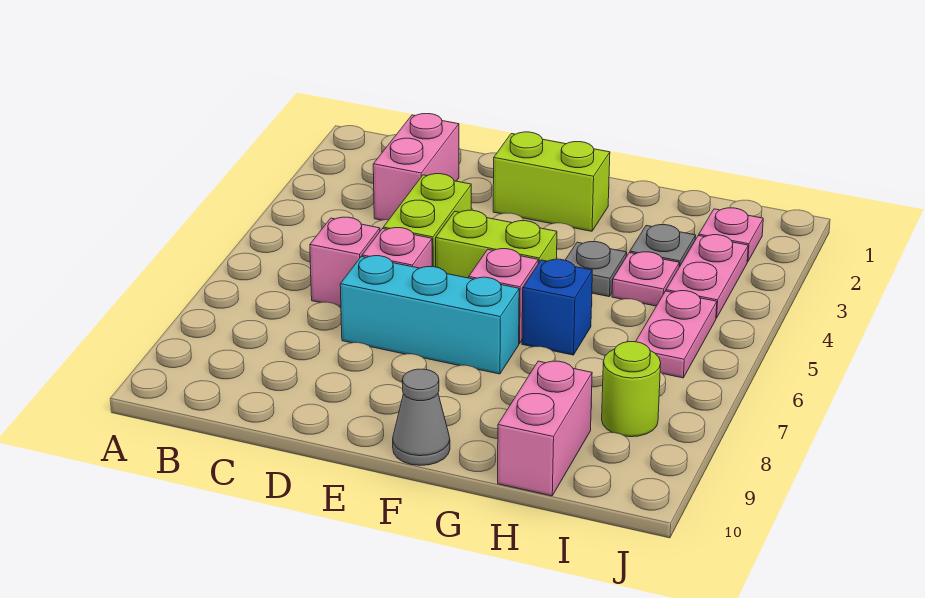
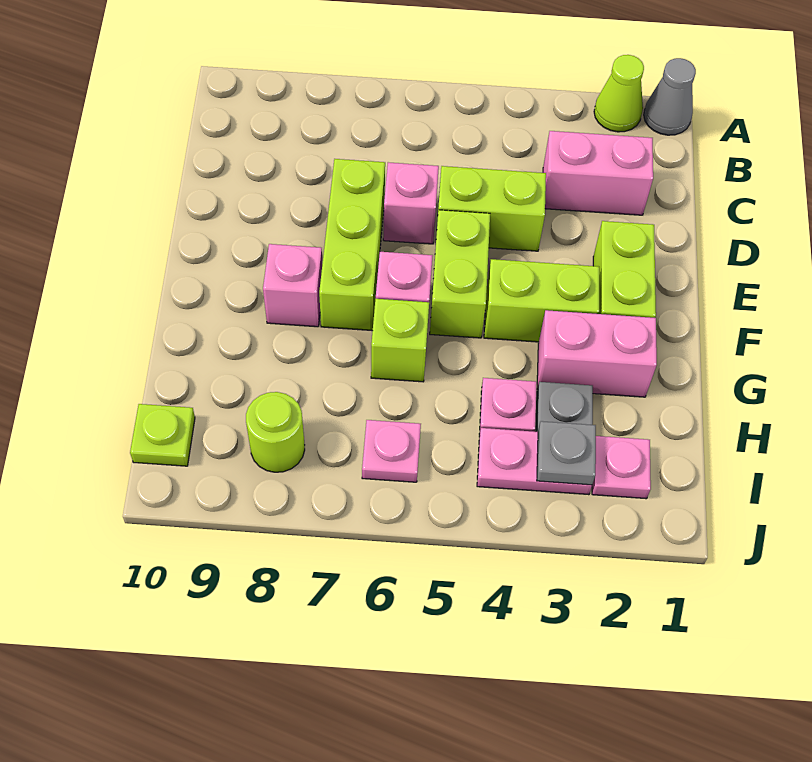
none -> lime cone A2 level 1
pink brick C6 level 1 -> pink brick F8 level 1
cyan brick D7:F7 level 1 -> lime brick D7:F7 level 1
none -> lime brick F3:F4 level 1
grey cone F10 level 1 -> grey cone A1 level 1
grey plate G4 level 1 -> grey plate I3 level 2
blue brick G6 level 1 -> lime brick G6 level 1
pink brick H9:H10 level 1 -> pink brick G2:G3 level 1
pink plate I5:I6 level 1 -> pink plate I6 level 1
none -> lime plate I10 level 1

